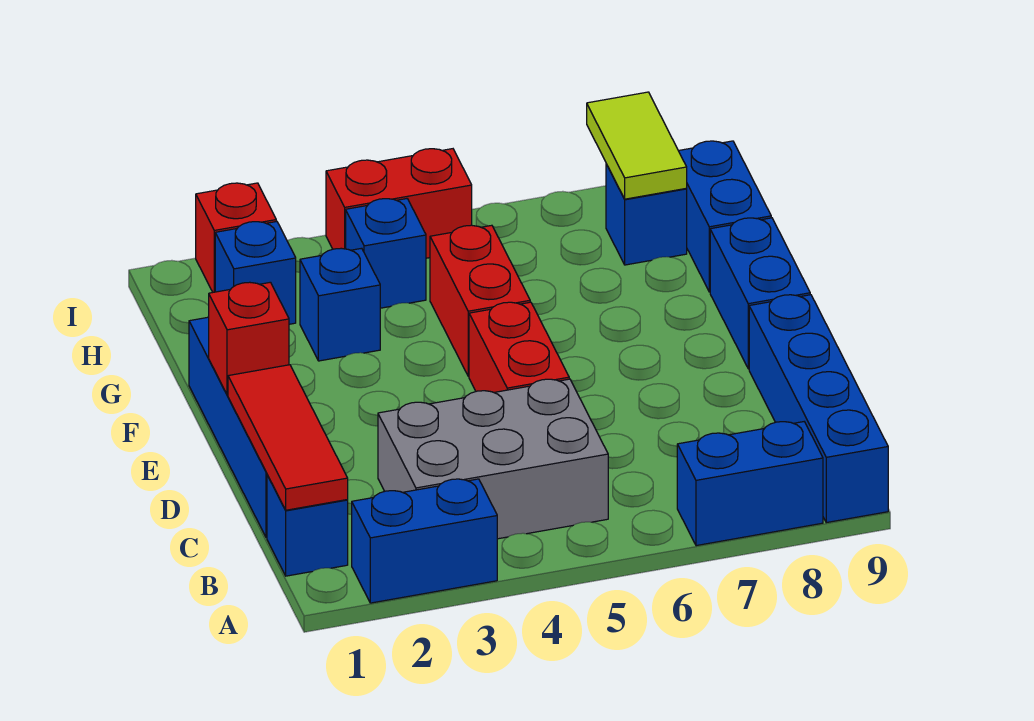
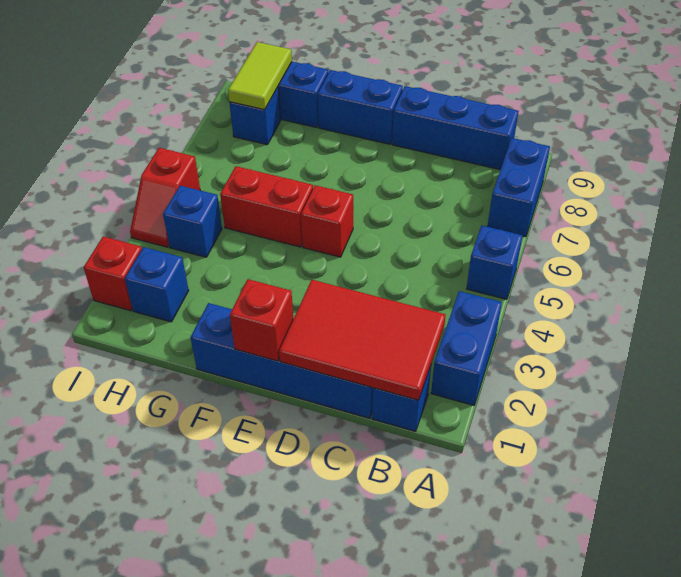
blue brick A9:D9 level 1 -> blue brick B9:D9 level 1
red tile B1:D1 level 2 -> red tile B1:D2 level 2
grey brick B3:C5 level 1 -> none
red brick D5:E5 level 1 -> red brick E5 level 1
blue brick G3 level 1 -> blue brick A5 level 1
lime tile H8:I8 level 2 -> lime tile H8:H9 level 2
red brick I4:I5 level 1 -> red slope I4:I5 level 1 top 5

